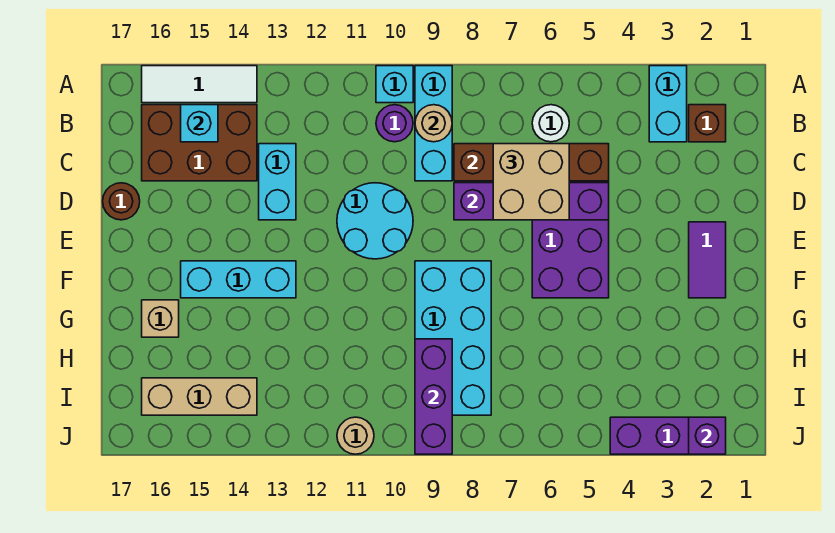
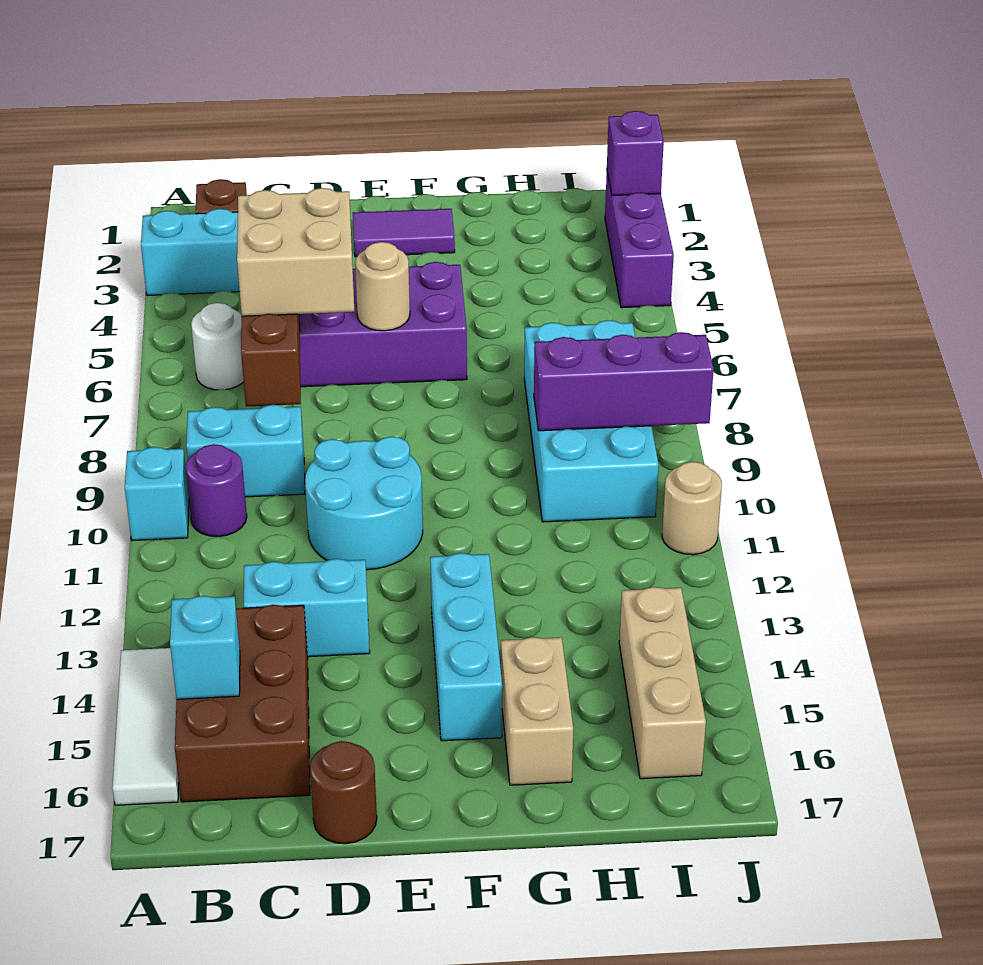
cyan brick A9:C9 level 1 -> cyan brick B9:C9 level 1
tan round brick B9 level 2 -> tan round brick E6 level 2
purple brick D5:D8 level 2 -> none
cyan brick F8:I9 level 1 -> cyan brick H7:I10 level 1
tan brick G16 level 1 -> tan brick G15:G16 level 1

